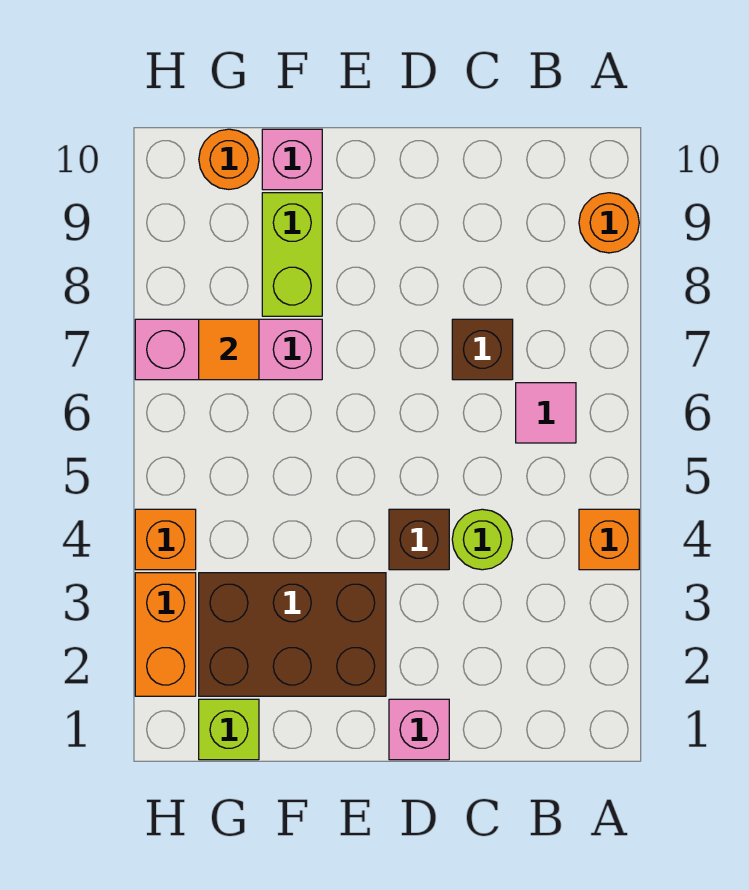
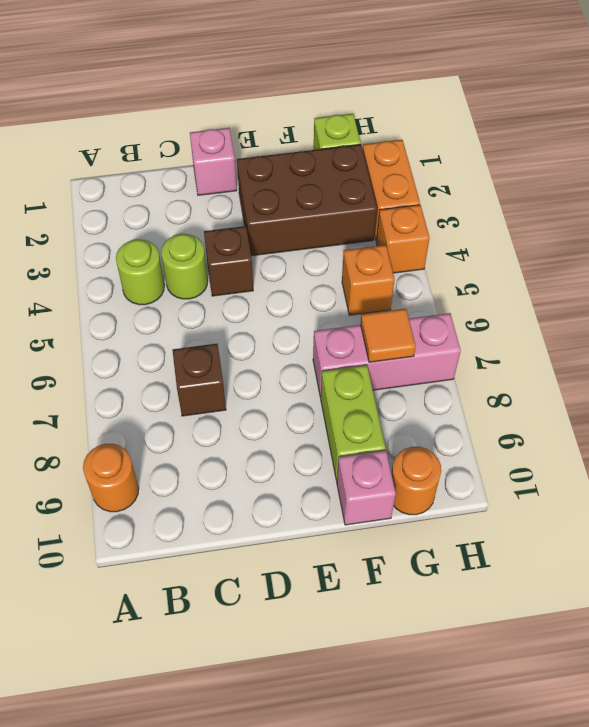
orange brick A4 level 1 -> orange brick G5 level 1
none -> lime round brick B4 level 1
pink tile B6 level 1 -> none

